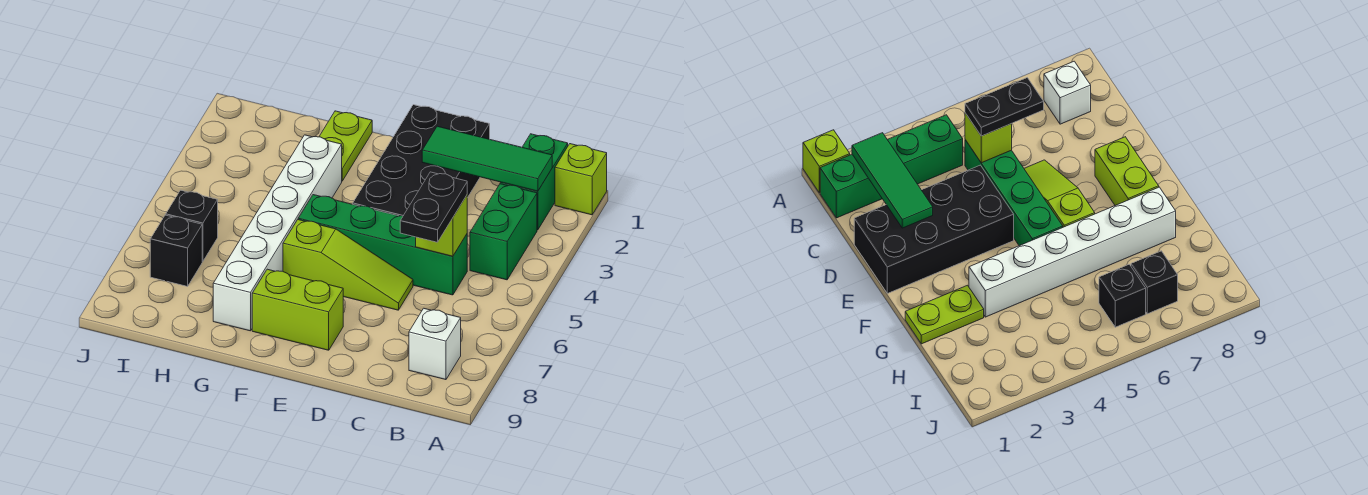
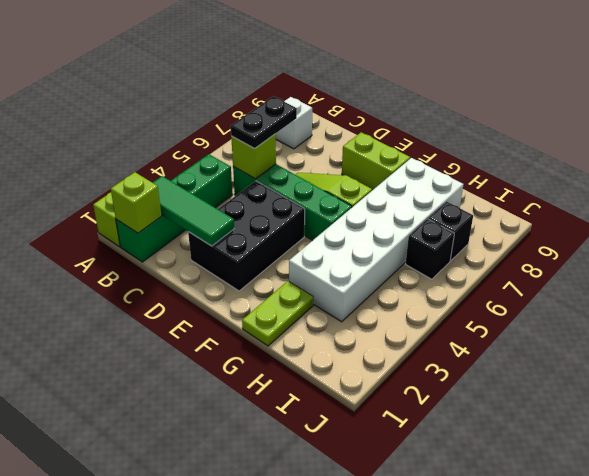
none -> lime brick B1 level 2
black brick D1:E4 level 1 -> black brick D2:E4 level 1
white brick G3:G8 level 1 -> white brick G3:H8 level 1

